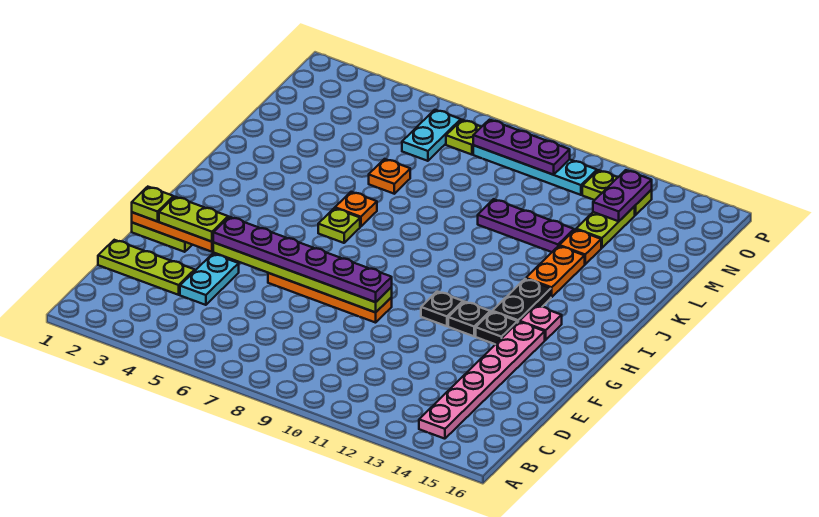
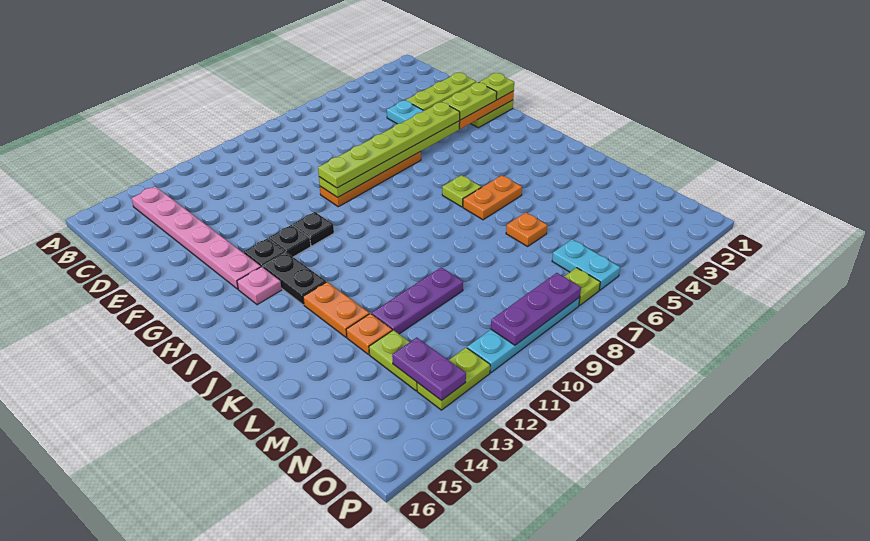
purple plate F4:F9 level 3 -> lime plate F4:F9 level 3
orange plate J6 level 1 -> orange plate J5:J6 level 1

